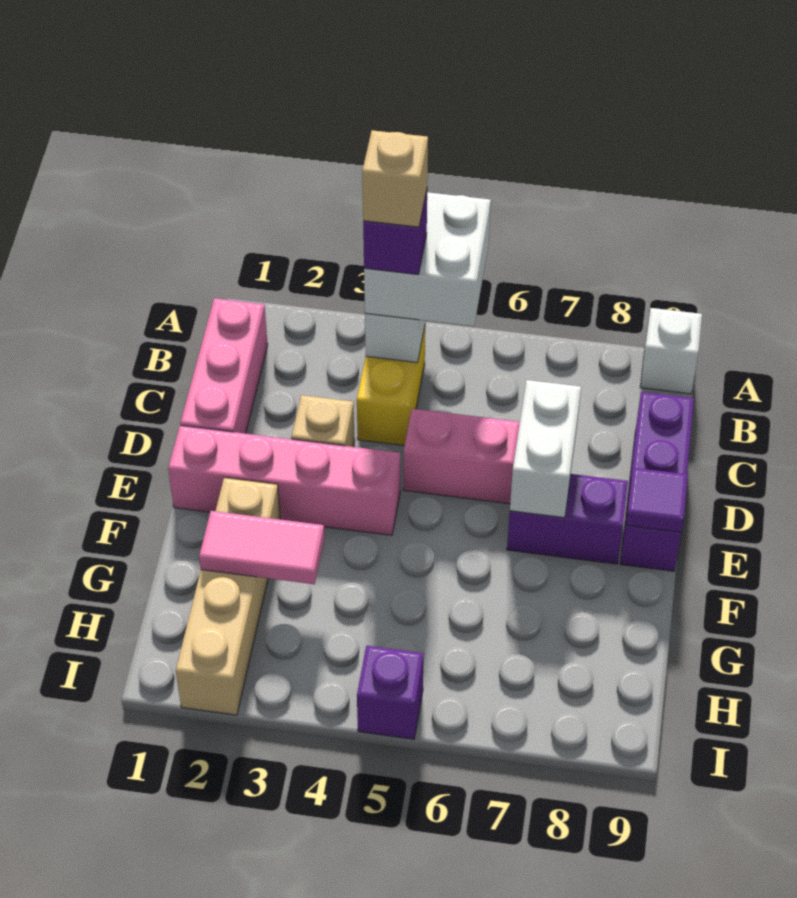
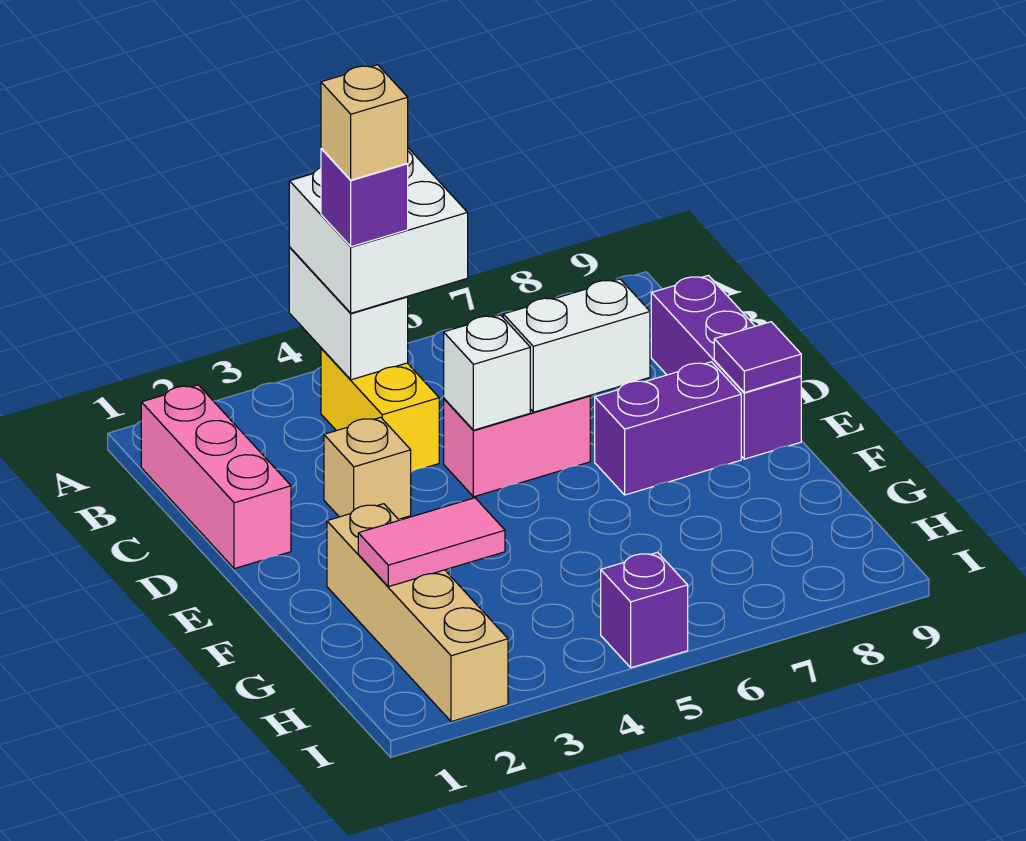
white brick A9 level 1 -> white brick D5 level 2
white brick D7:E7 level 2 -> white brick D6:D7 level 2
pink brick E1:E4 level 1 -> none

